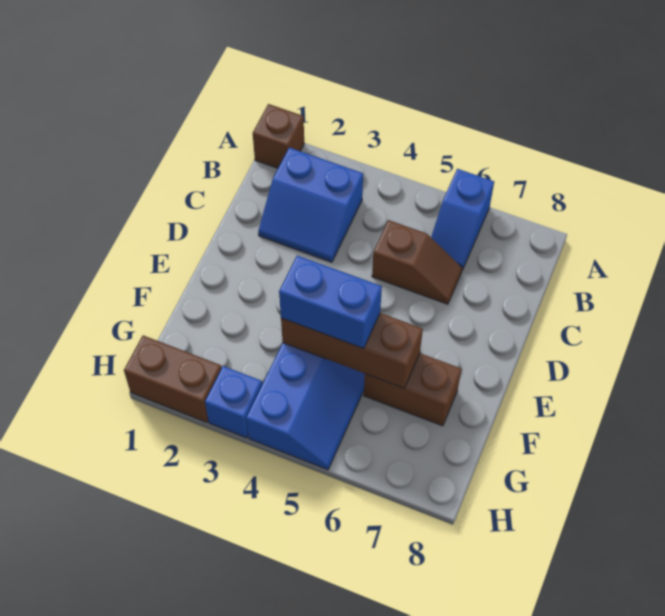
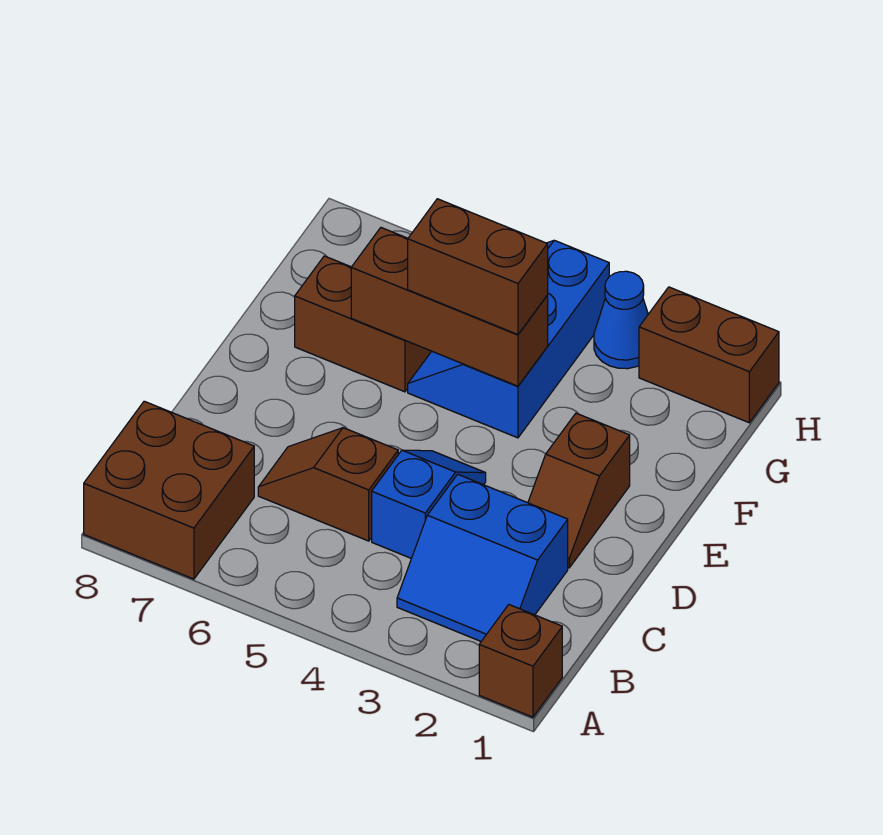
blue slope A6:B6 level 1 top A -> blue slope C4:D4 level 1 top C
none -> brown brick A7:B8 level 1
blue slope B2:C3 level 1 top B -> blue slope B2:C3 level 1 top C
none -> brown slope D2:E2 level 1 top E
blue brick F4:F5 level 3 -> brown brick F4:F5 level 3
blue brick H3 level 1 -> blue cone H3 level 1

